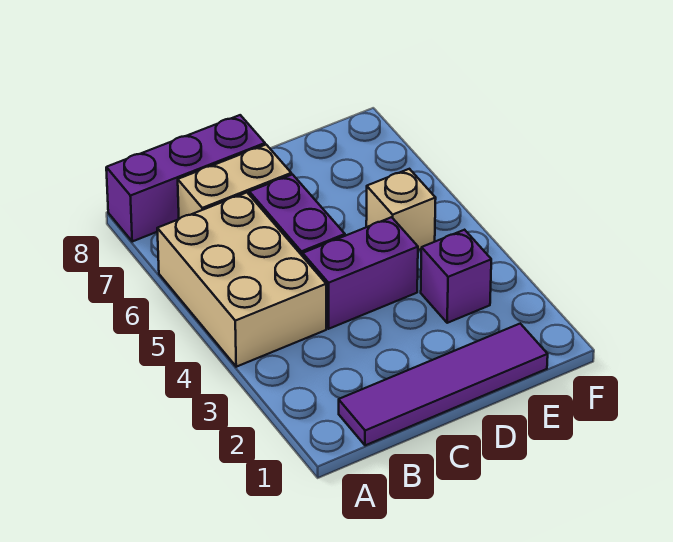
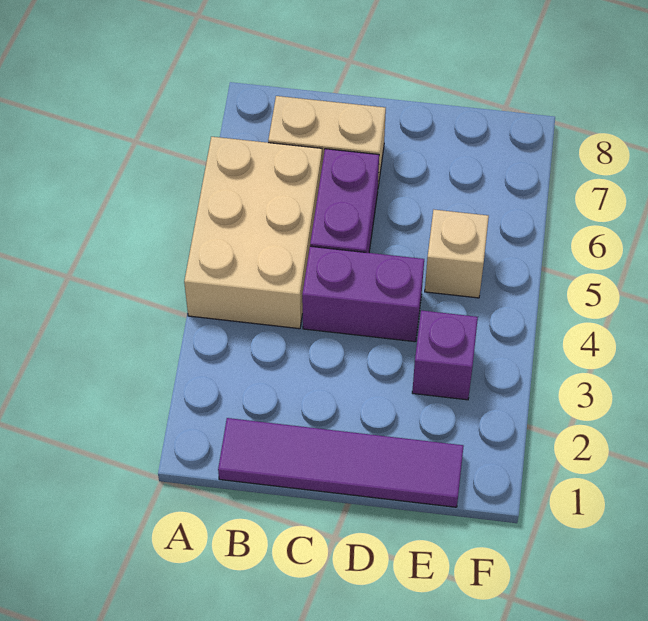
purple brick A8:C8 level 1 -> none

